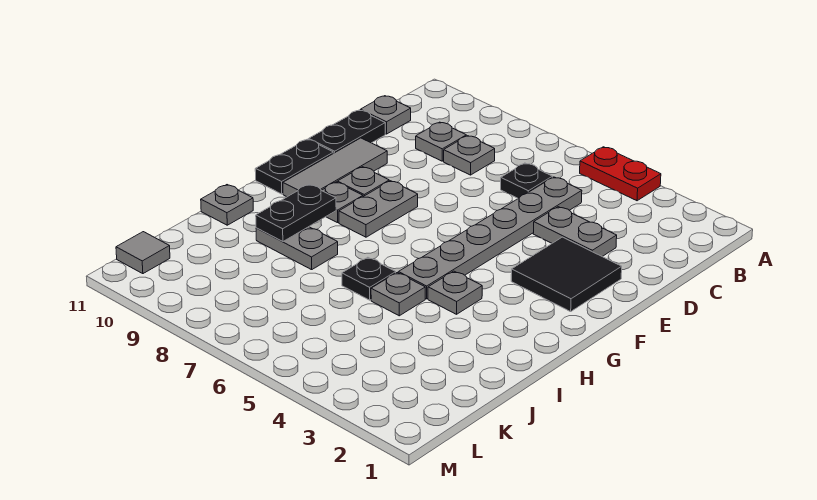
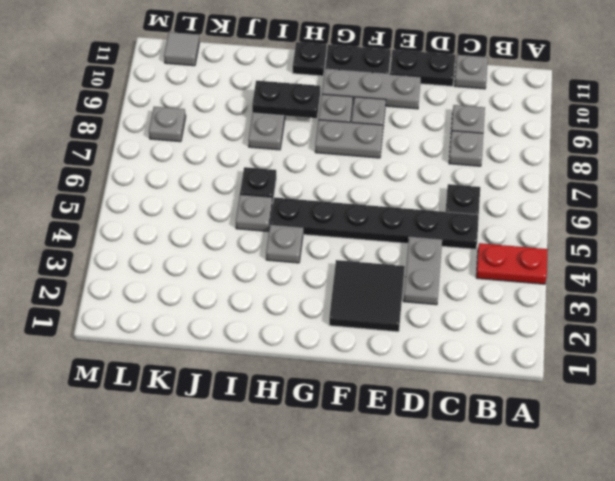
red plate A4:A5 level 1 -> red plate A4:B4 level 1
grey plate C5:H5 level 1 -> black plate C5:H5 level 1
grey tile E10:G10 level 1 -> grey plate E10:G10 level 1
none -> black plate H11 level 1
grey plate I11 level 1 -> grey plate L8 level 1

